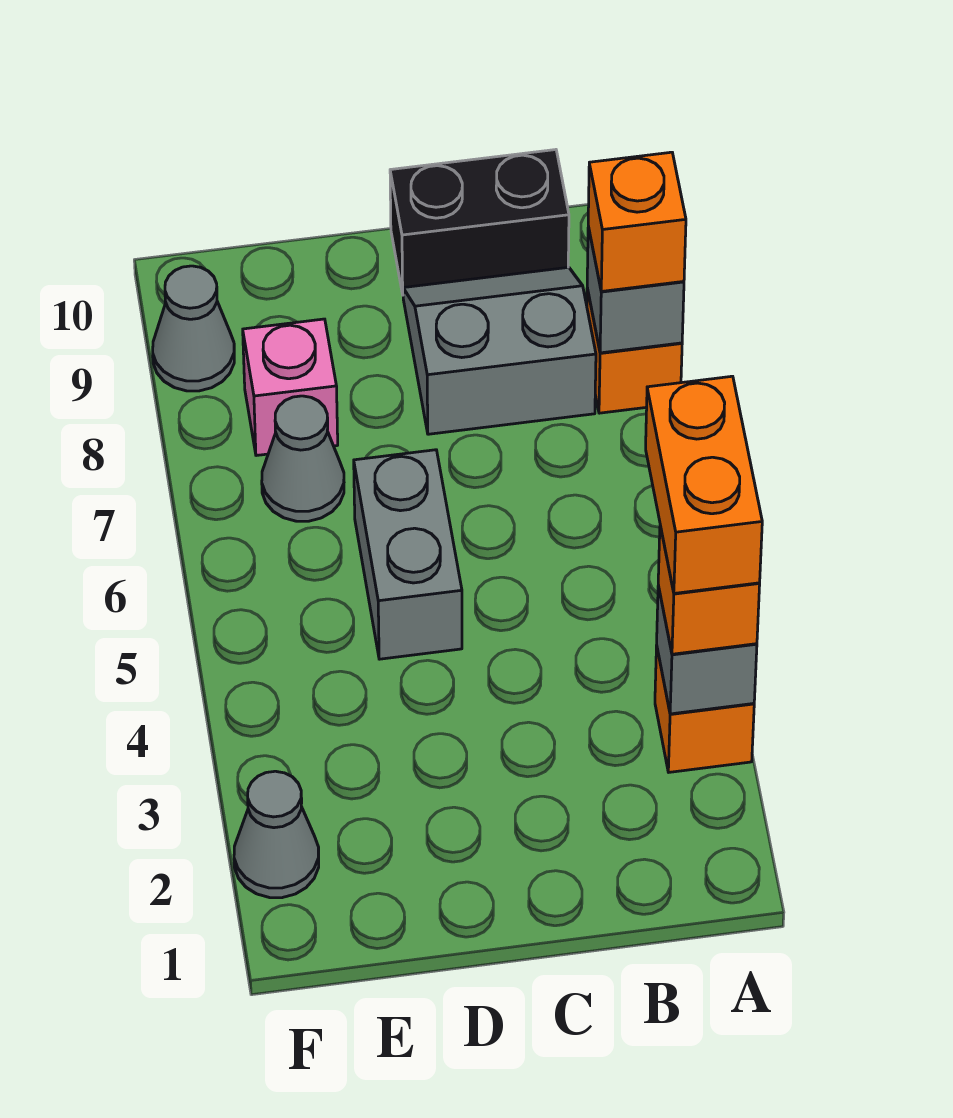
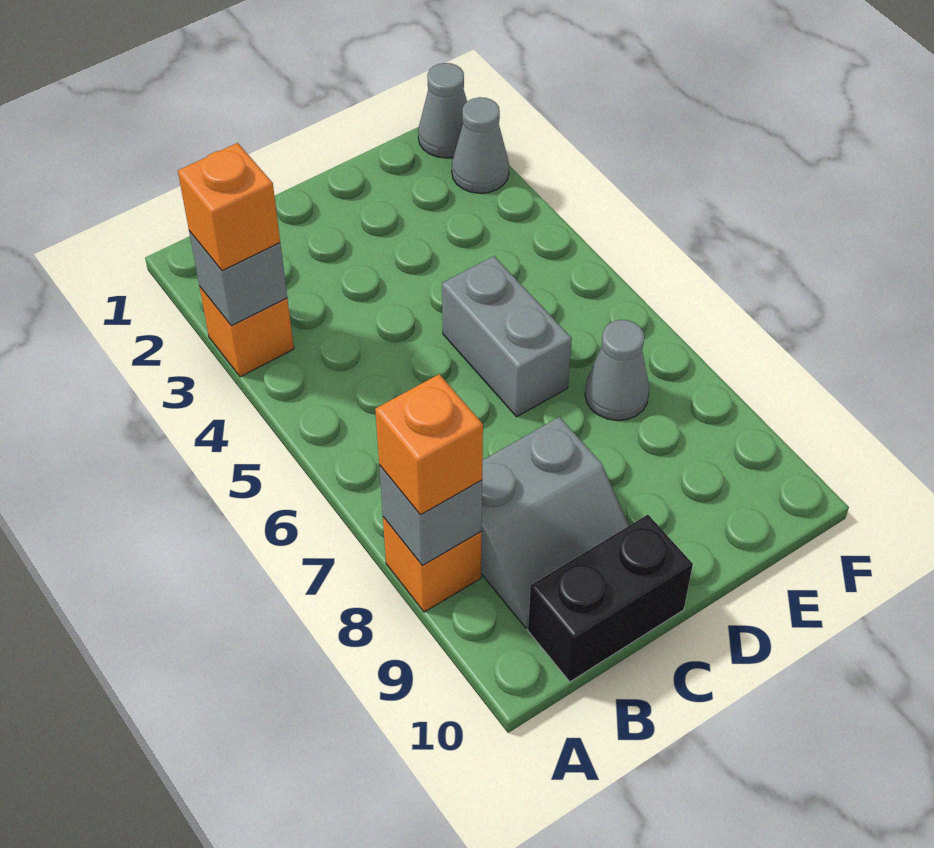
orange brick A3:A4 level 4 -> none
pink brick E8 level 1 -> none
grey cone F9 level 1 -> grey cone F1 level 1

